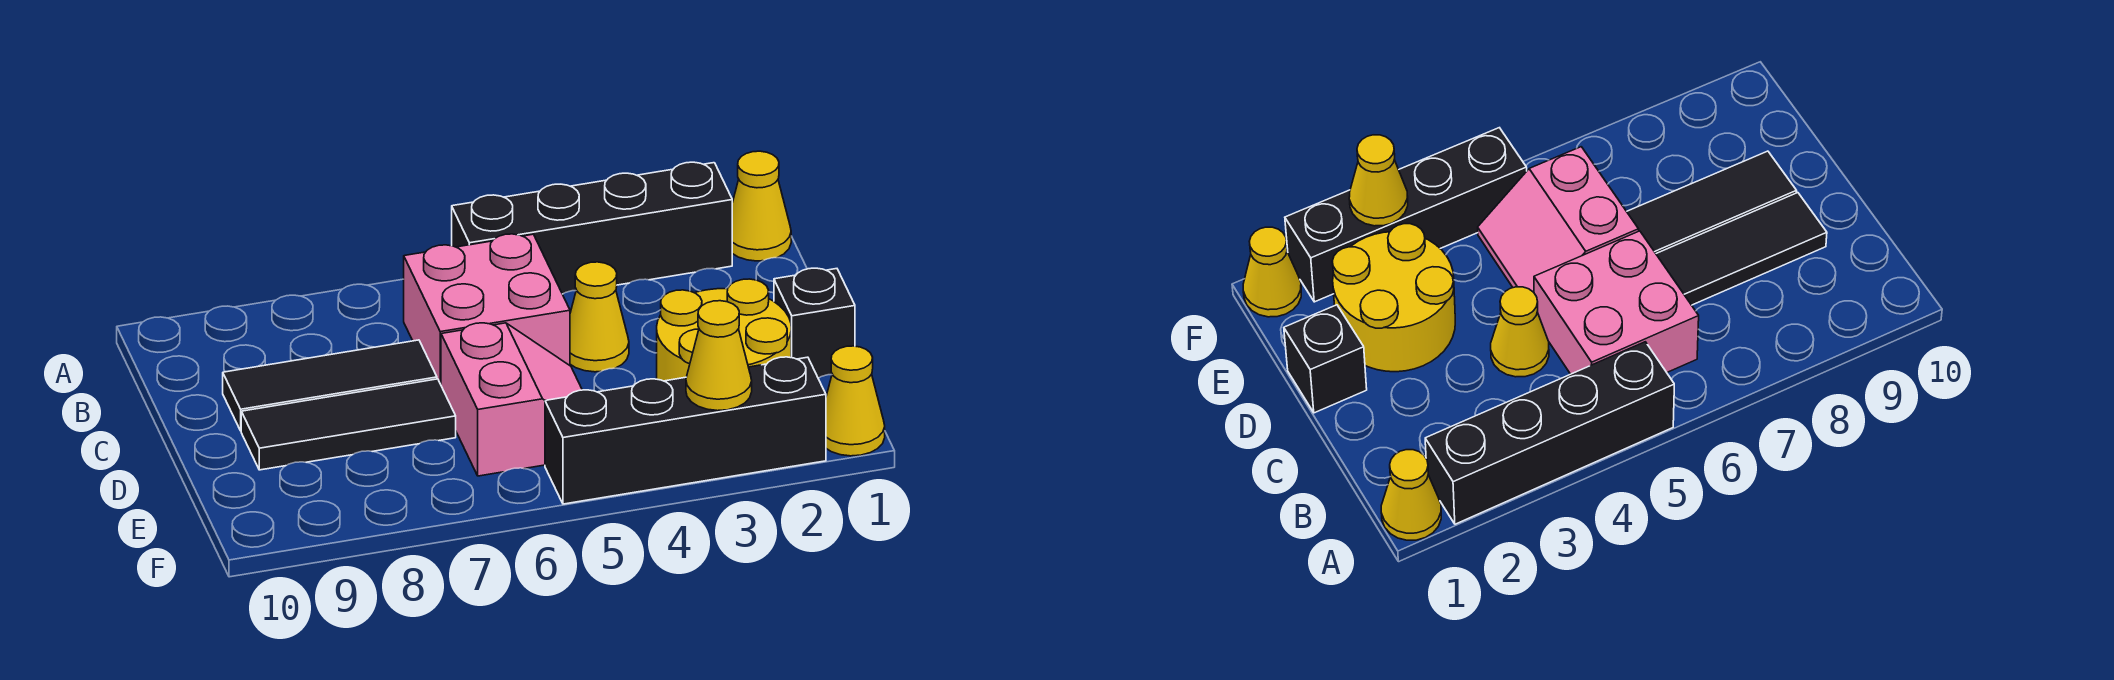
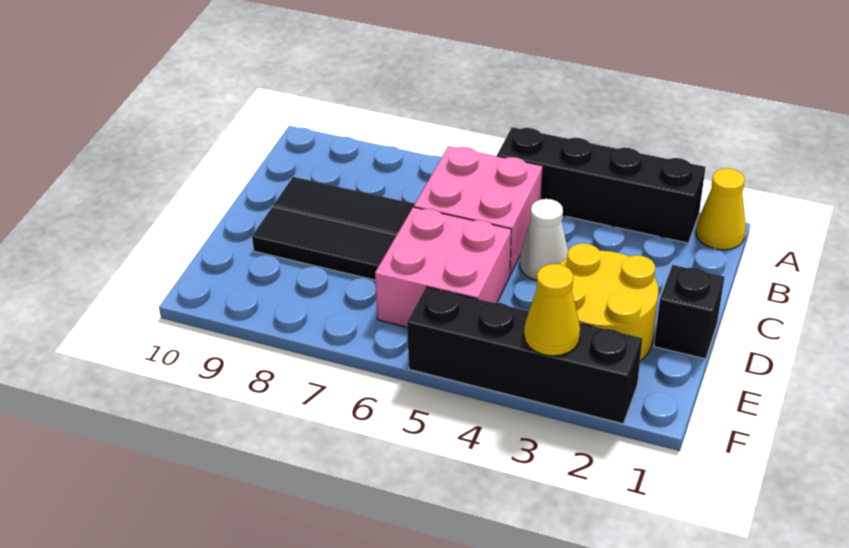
yellow cone C4 level 1 -> white cone C4 level 1
pink slope D5:E6 level 1 top 6 -> pink brick D5:E6 level 1
yellow cone F1 level 1 -> none

